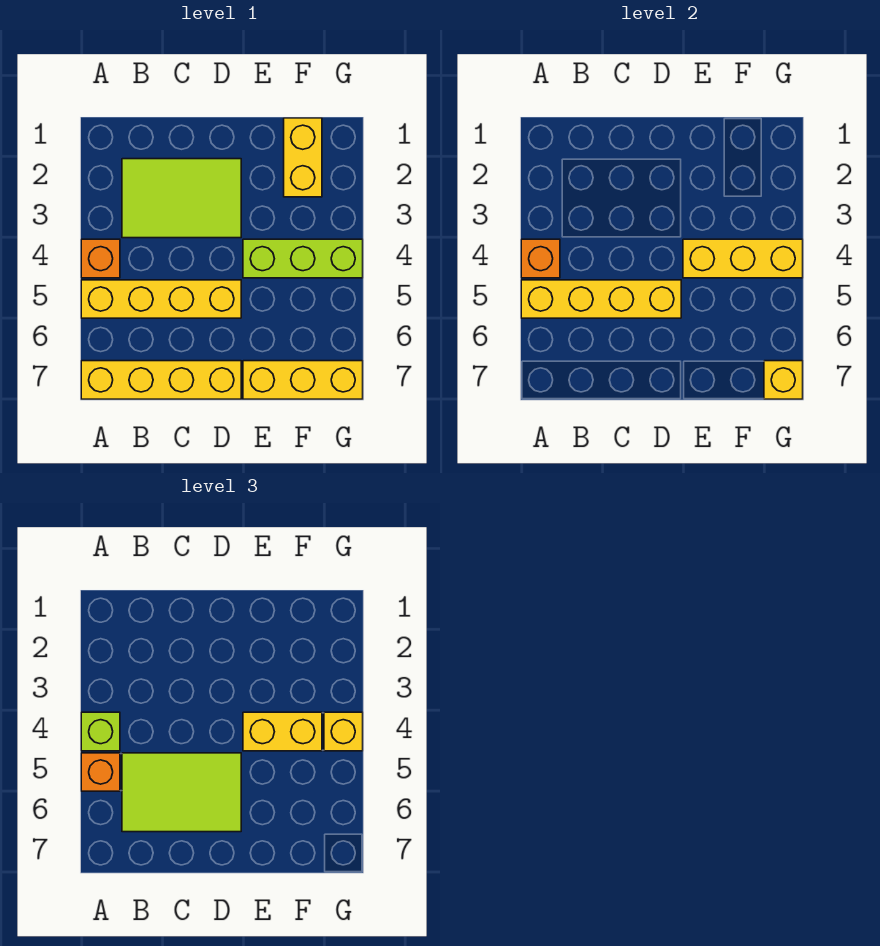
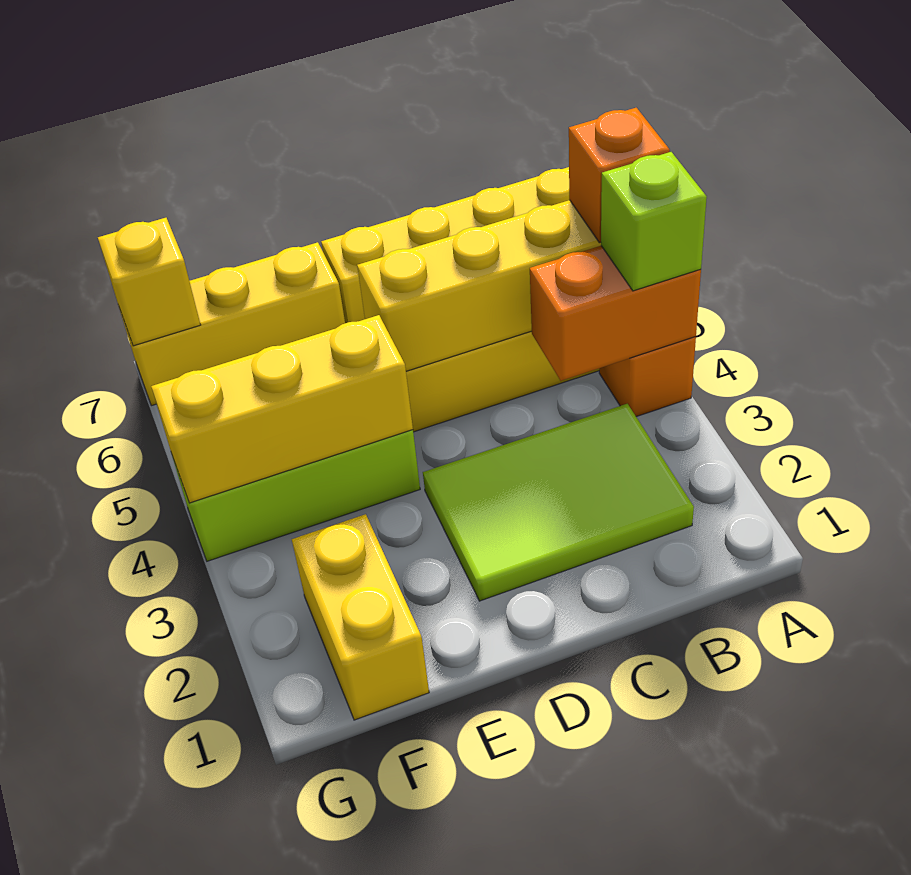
orange brick A4 level 2 -> orange brick A4:B4 level 2
lime tile B5:D6 level 3 -> none
yellow brick E4:F4 level 3 -> none
yellow brick G4 level 3 -> none

